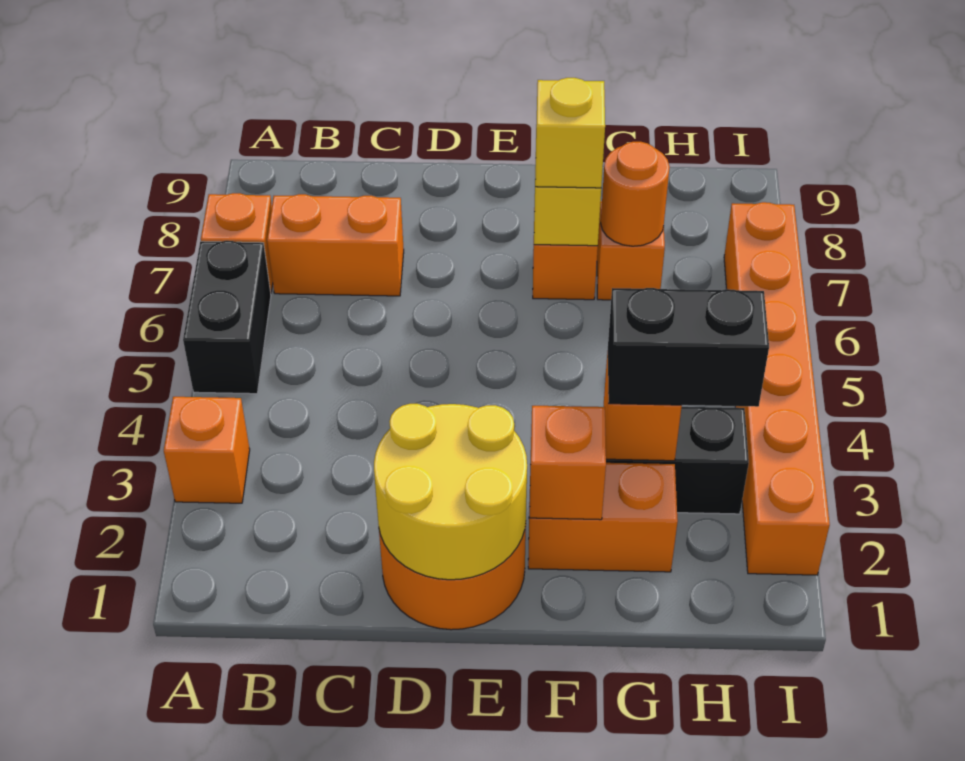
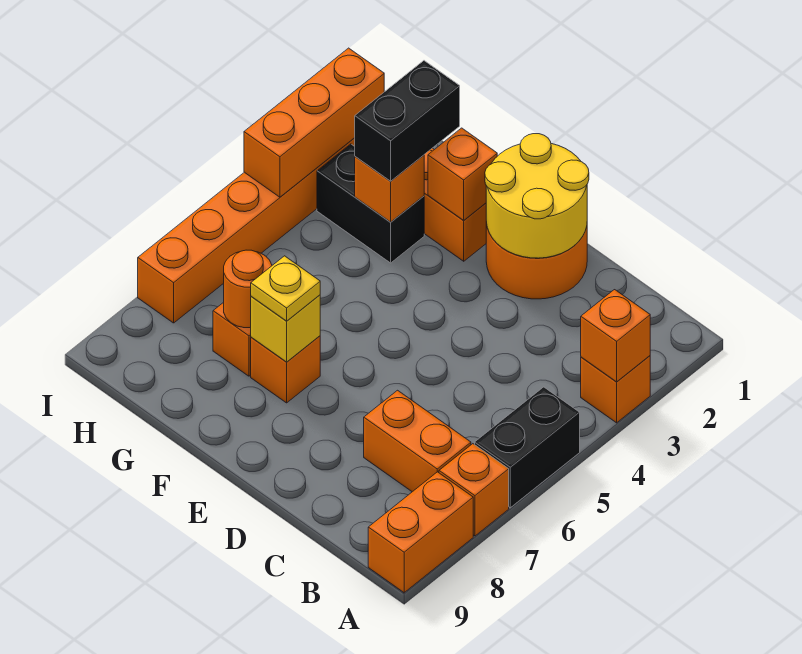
none -> orange brick A3 level 2
none -> orange brick A8:A9 level 1
yellow brick F7 level 3 -> yellow plate F7 level 3
black brick G3:H3 level 3 -> black brick G2:G3 level 3
none -> orange brick I2:I4 level 2

